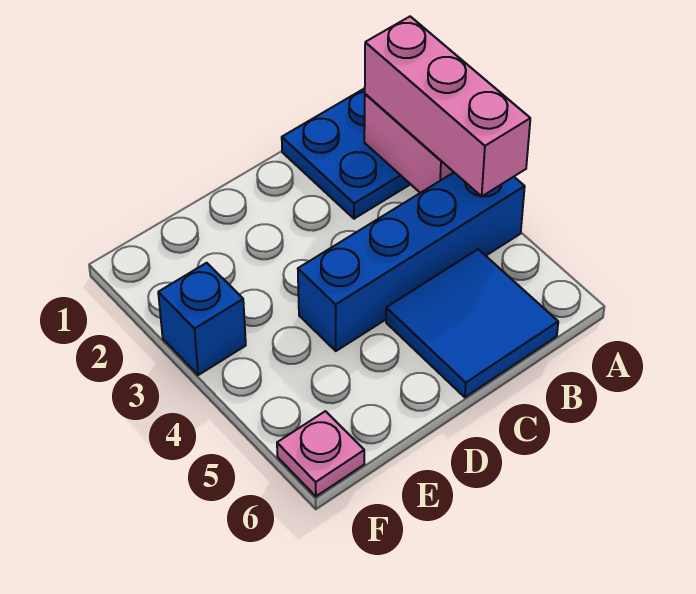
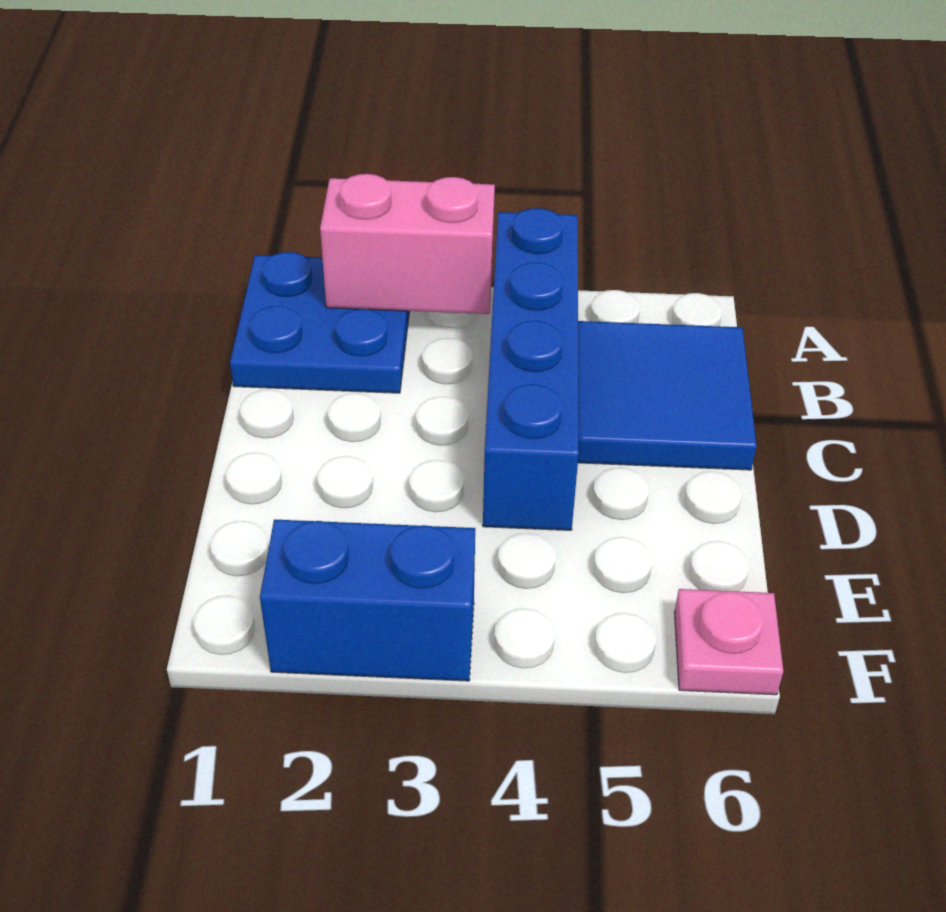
pink brick A2:A4 level 3 -> none
blue brick F3 level 1 -> blue brick F2:F3 level 1

